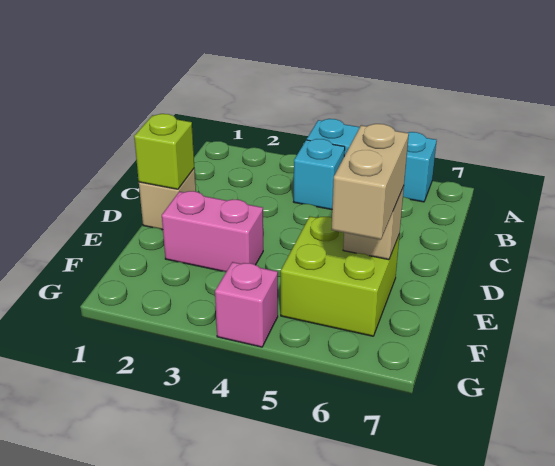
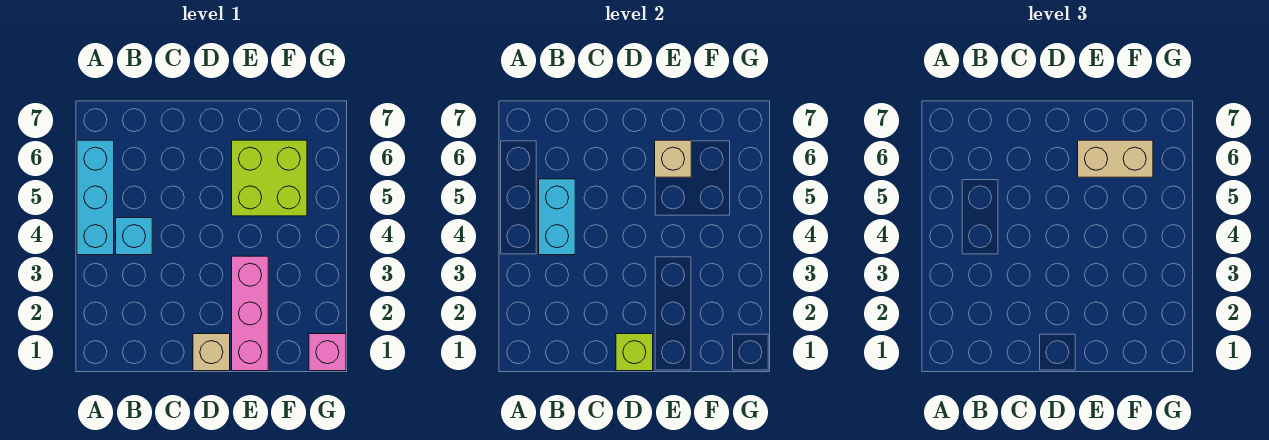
none -> cyan brick B4:B5 level 2
pink brick E2:E3 level 1 -> pink brick E1:E3 level 1
pink brick G4 level 1 -> pink brick G1 level 1

